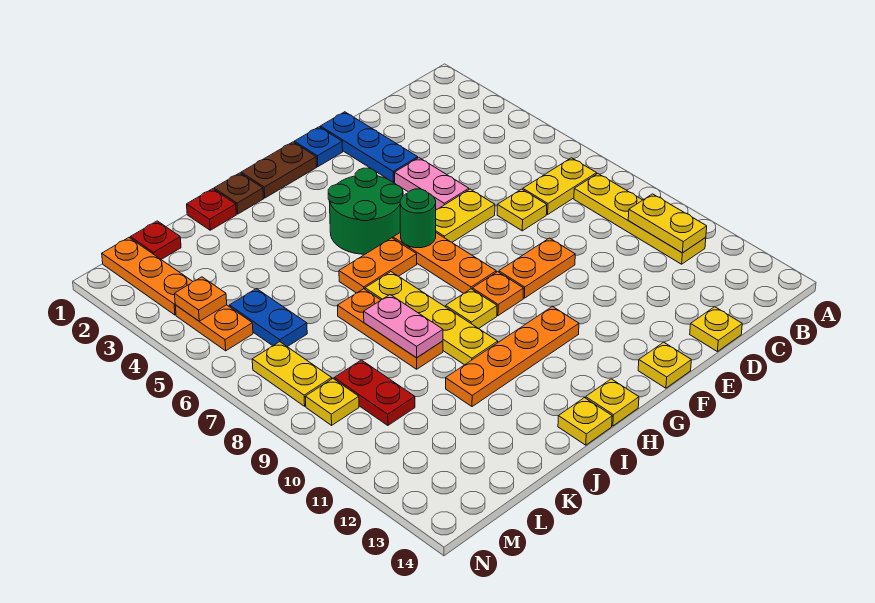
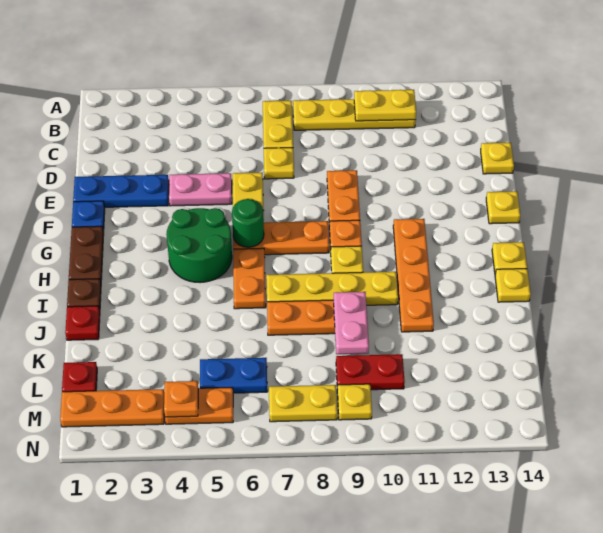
pink plate J8:J9 level 2 -> pink plate J9:K9 level 2

